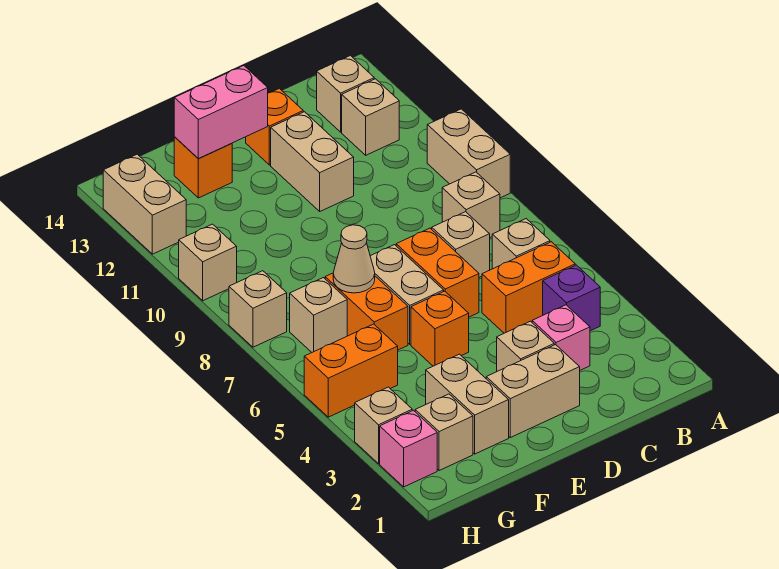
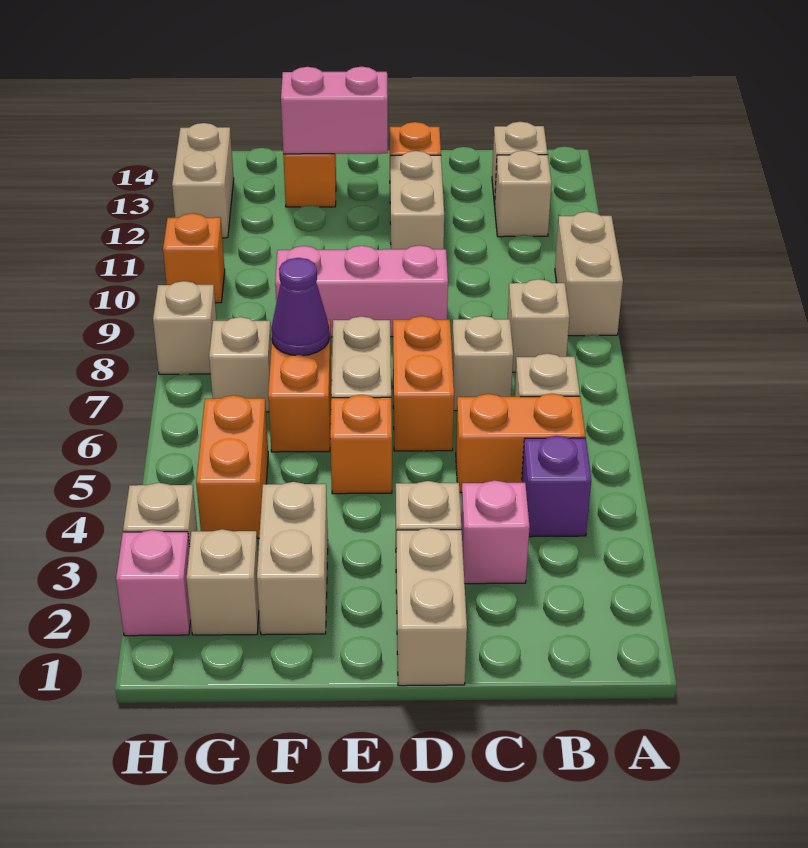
tan brick D2:E2 level 1 -> tan brick D1:D2 level 1
none -> pink brick D9:F9 level 1
tan cone F7 level 2 -> purple cone F7 level 2
orange brick G5:H5 level 1 -> orange brick G4:G5 level 1
tan brick H10 level 1 -> orange brick H10 level 1

